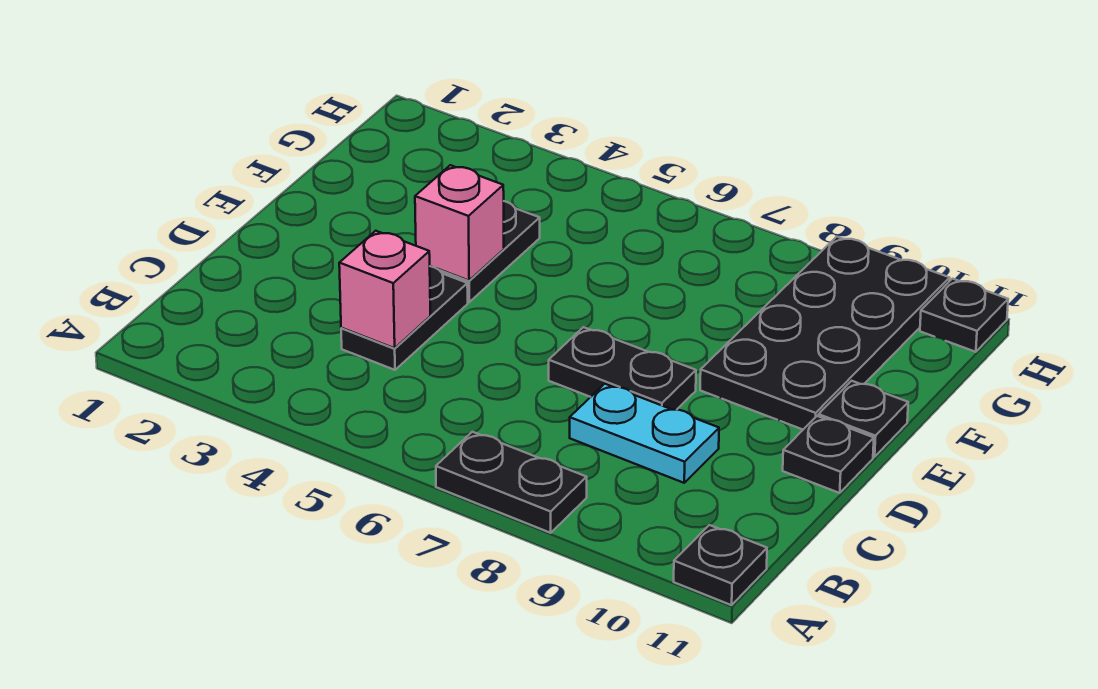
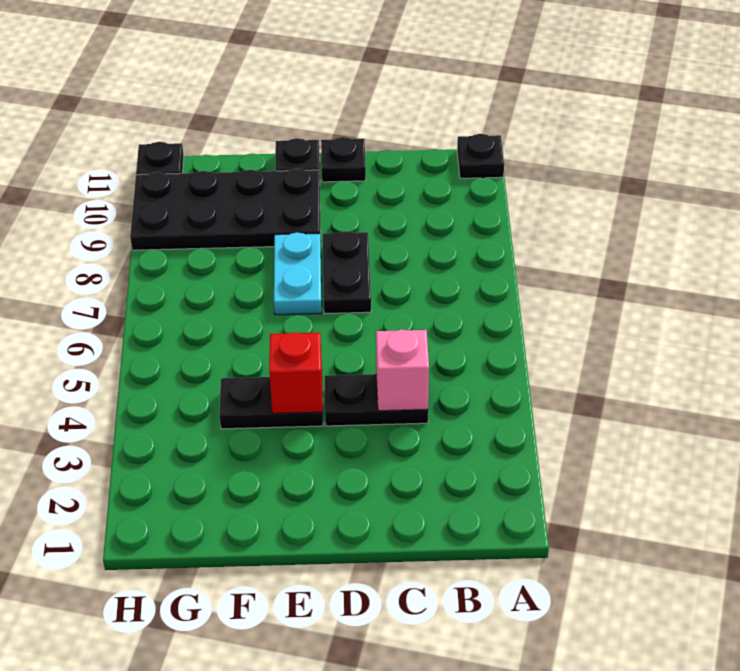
black plate A7:A8 level 1 -> none
cyan plate C8:C9 level 1 -> cyan plate E7:E8 level 1
pink brick E4 level 2 -> red brick E4 level 2

